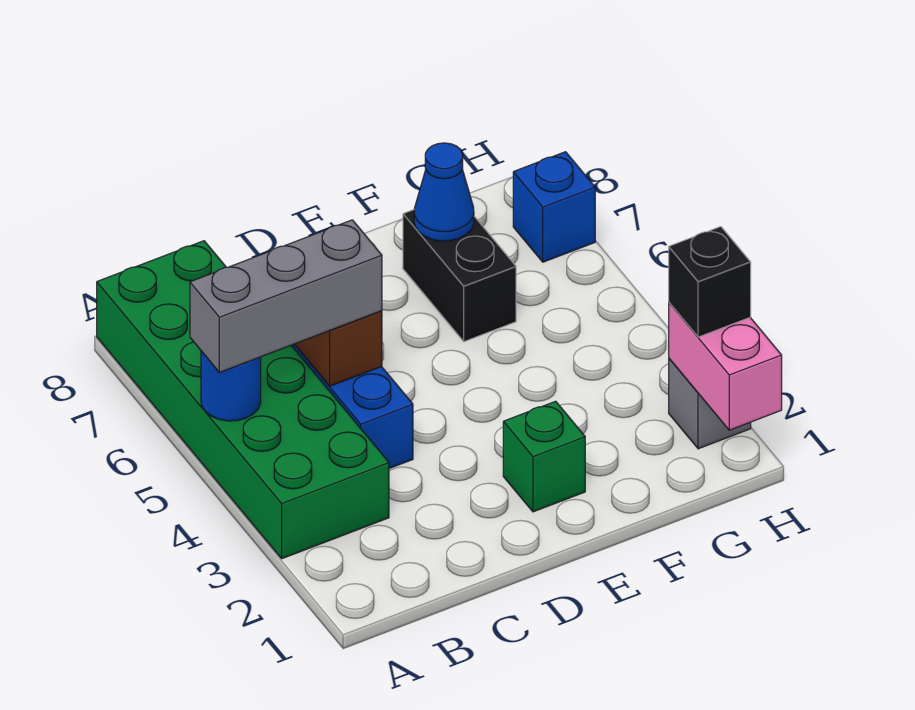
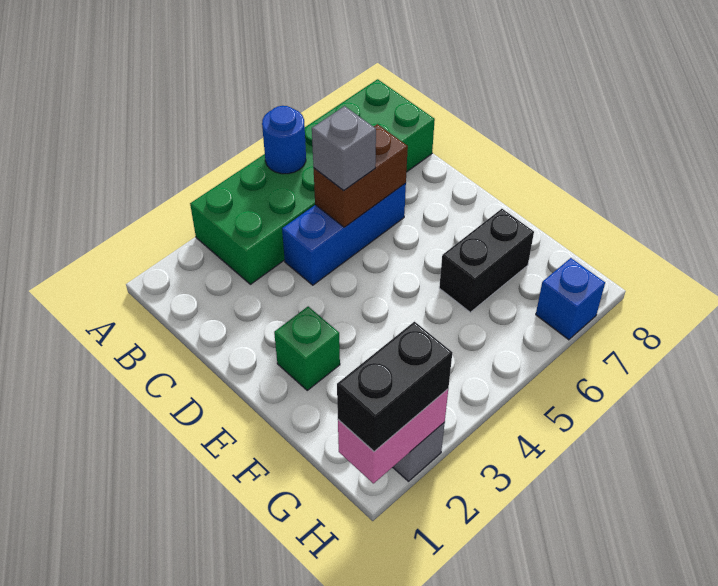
grey brick A5:C5 level 3 -> grey brick C5 level 3
blue cone F7 level 2 -> none
black brick H2 level 3 -> black brick H1:H2 level 3

